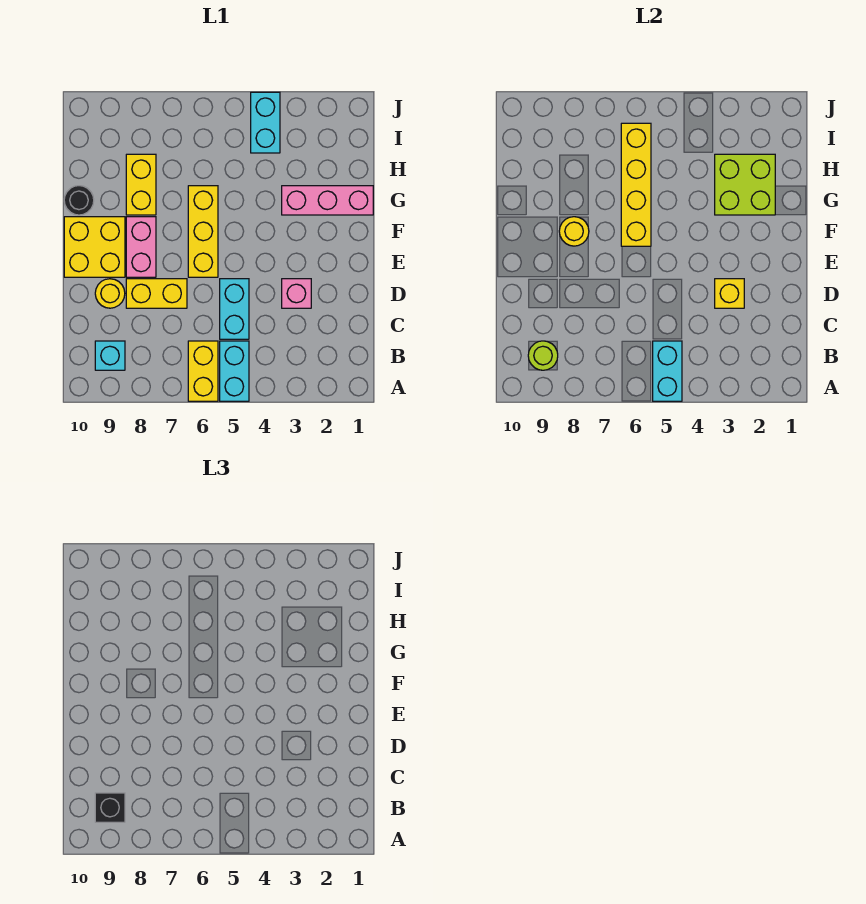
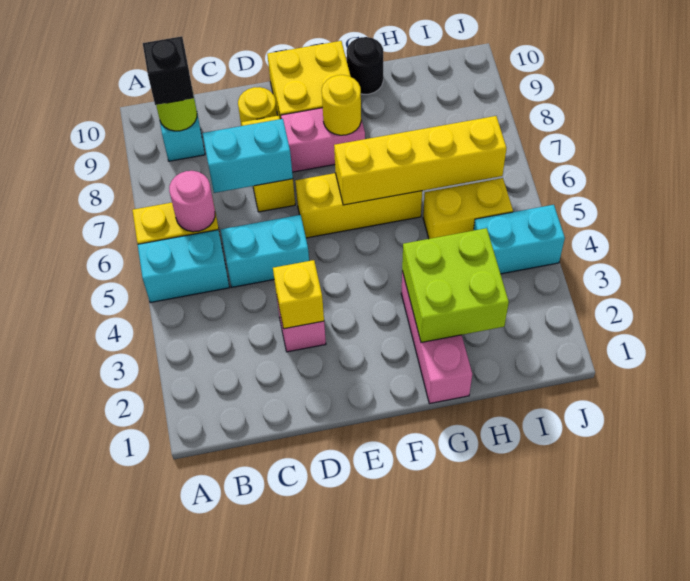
cyan brick A5:B5 level 2 -> cyan brick C7:D7 level 2
none -> pink round brick B6 level 2
yellow brick G8:H8 level 1 -> yellow brick H5:I5 level 1

